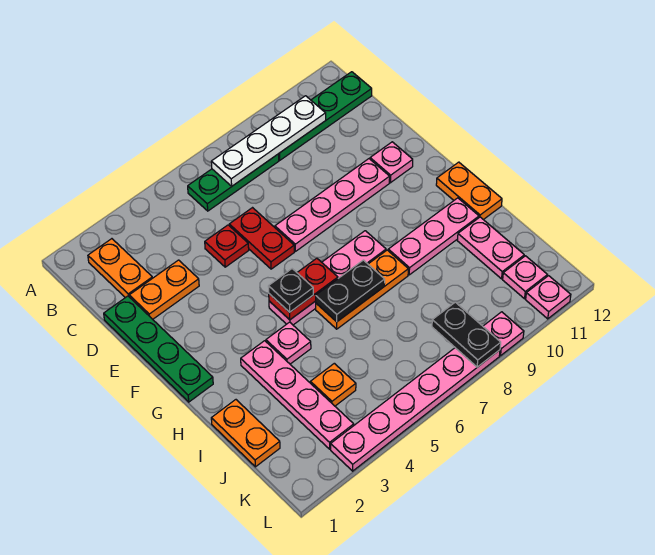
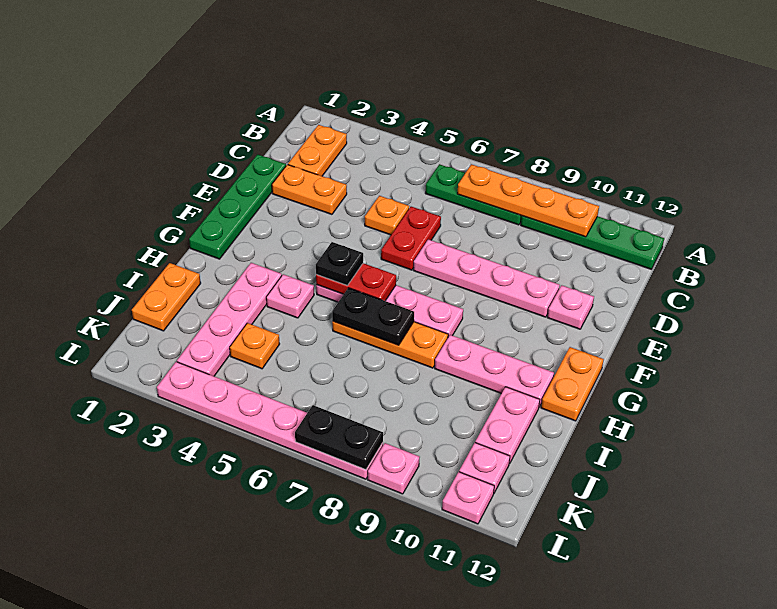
white plate B7:B10 level 2 -> orange plate B7:B10 level 2
red plate D5 level 1 -> orange plate D5 level 1
black plate K8:L8 level 2 -> black plate L7:L8 level 2

